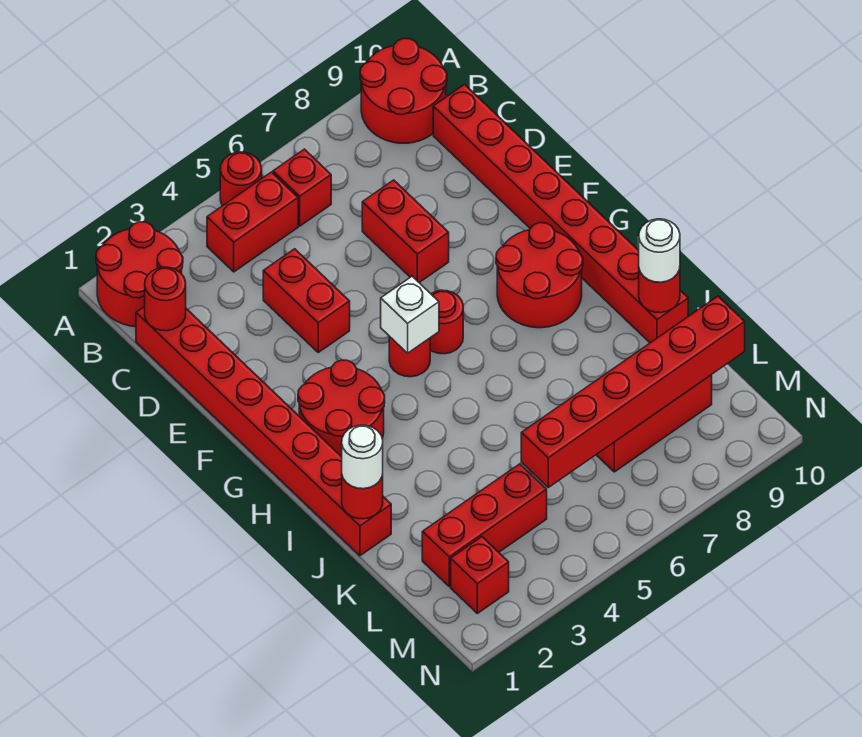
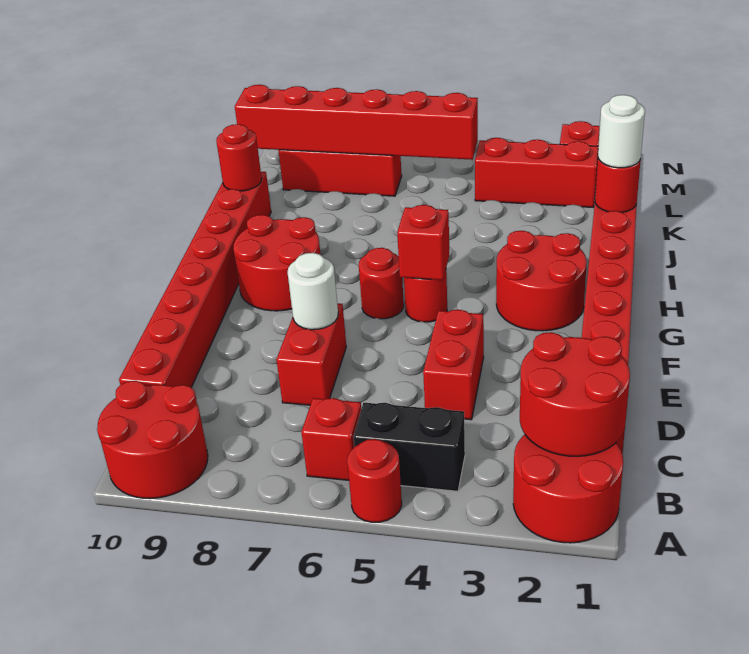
red brick B4:B5 level 1 -> black brick B4:B5 level 1
red round brick C1 level 2 -> red round brick B1:C2 level 2
white brick G5 level 2 -> red brick G5 level 2
white round brick J10 level 3 -> white round brick E7 level 2

